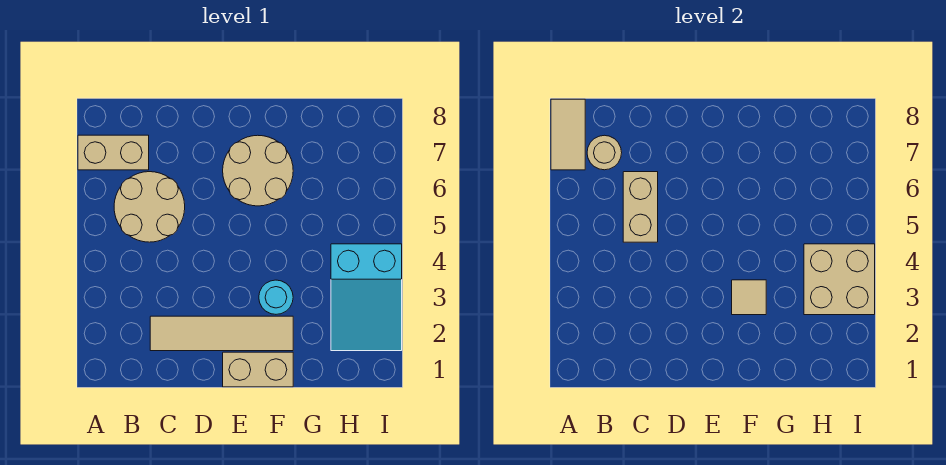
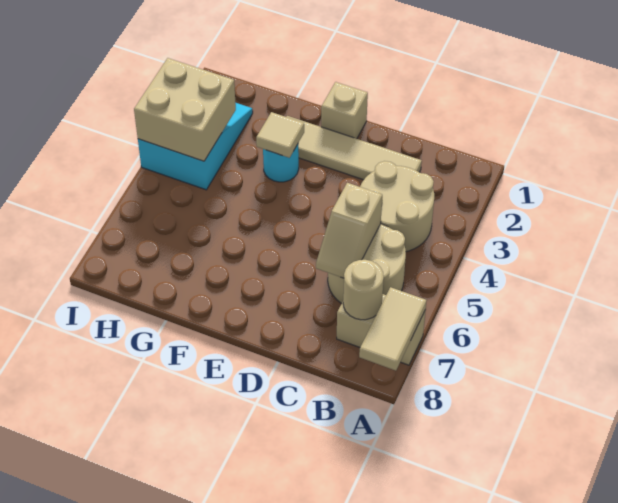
tan brick C5:C6 level 2 -> tan slope C5:C6 level 2 top 5
tan brick E1:F1 level 1 -> tan brick E1 level 1
tan round brick E6:F7 level 1 -> tan round brick B3:C4 level 1

